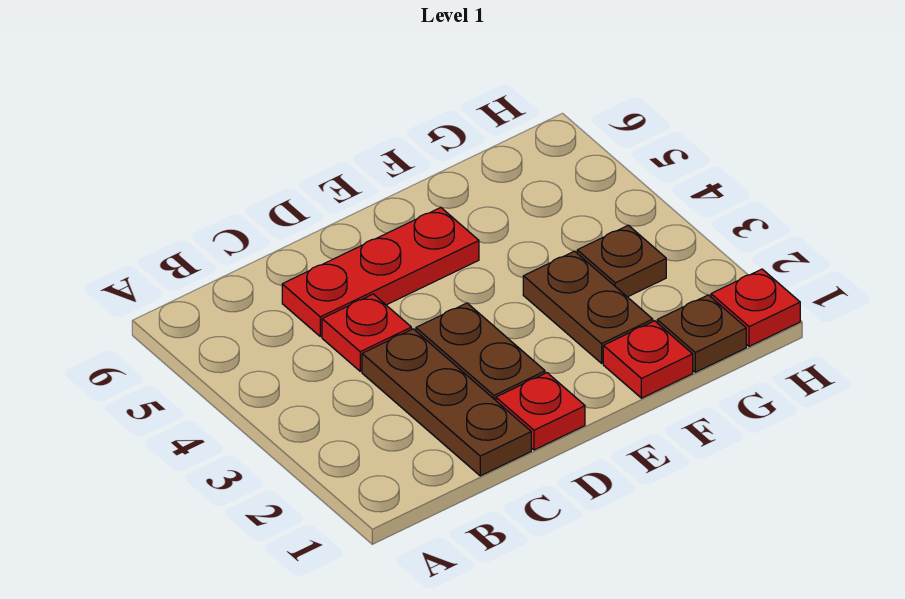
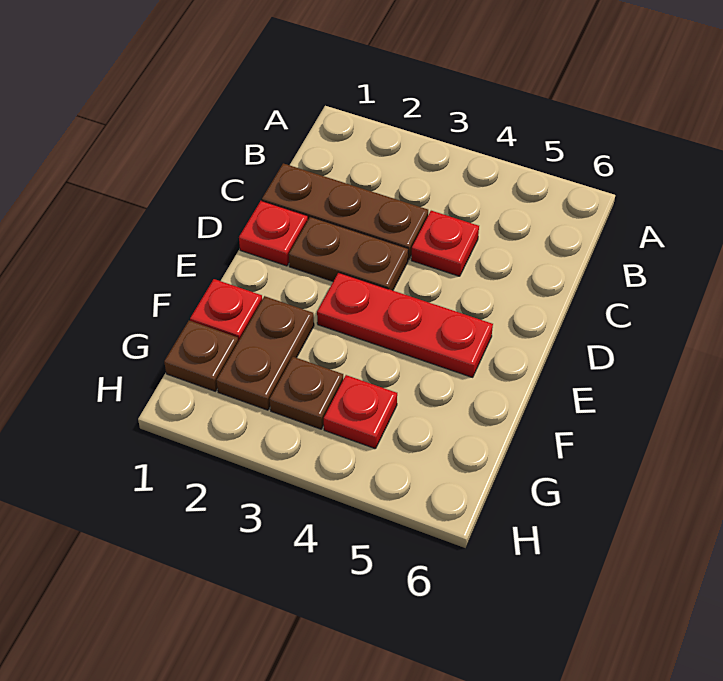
red plate C5:E5 level 1 -> red plate E3:E5 level 1
brown plate F2:F3 level 1 -> brown plate F2:G2 level 1
red plate H1 level 1 -> red plate G4 level 1

